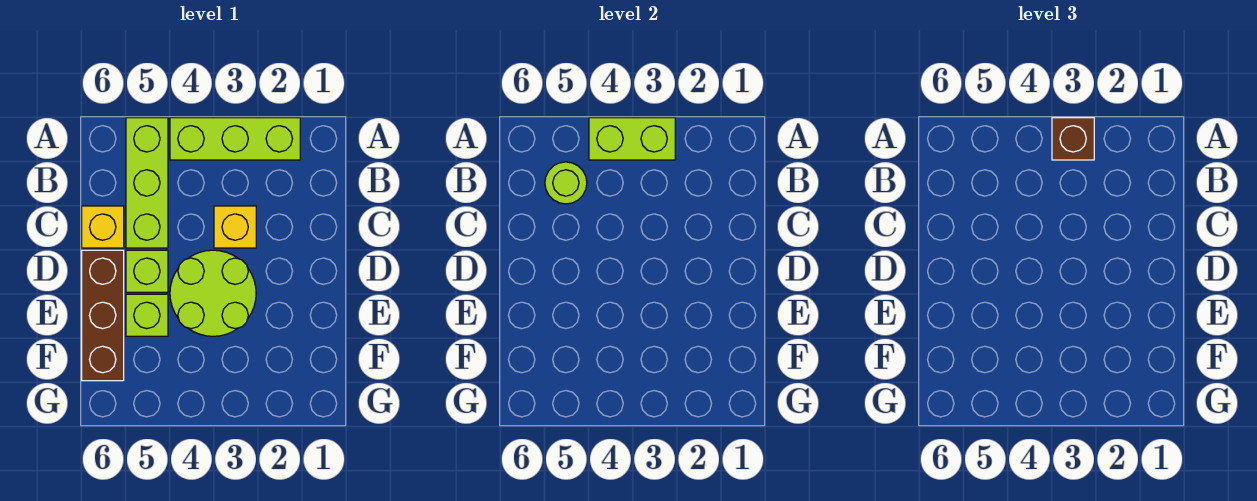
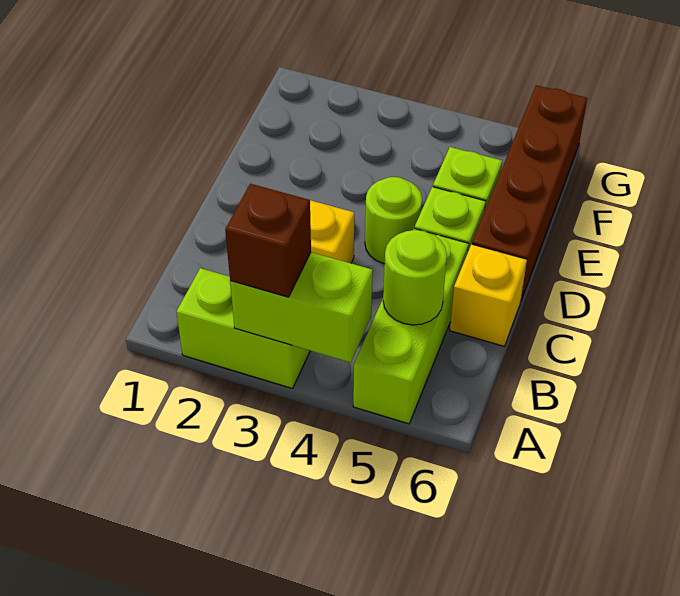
lime brick A2:A4 level 1 -> lime brick A2:A3 level 1
lime round brick D3:E4 level 1 -> lime round brick D4 level 1
brown brick D6:F6 level 1 -> brown brick D6:G6 level 1

